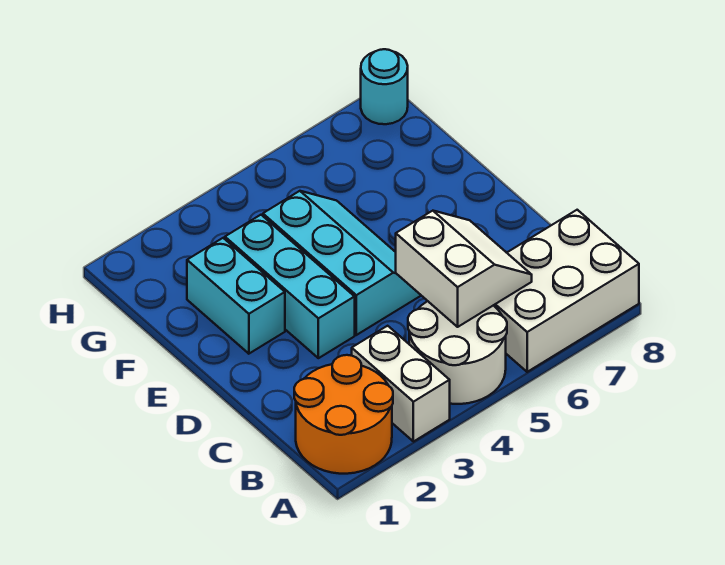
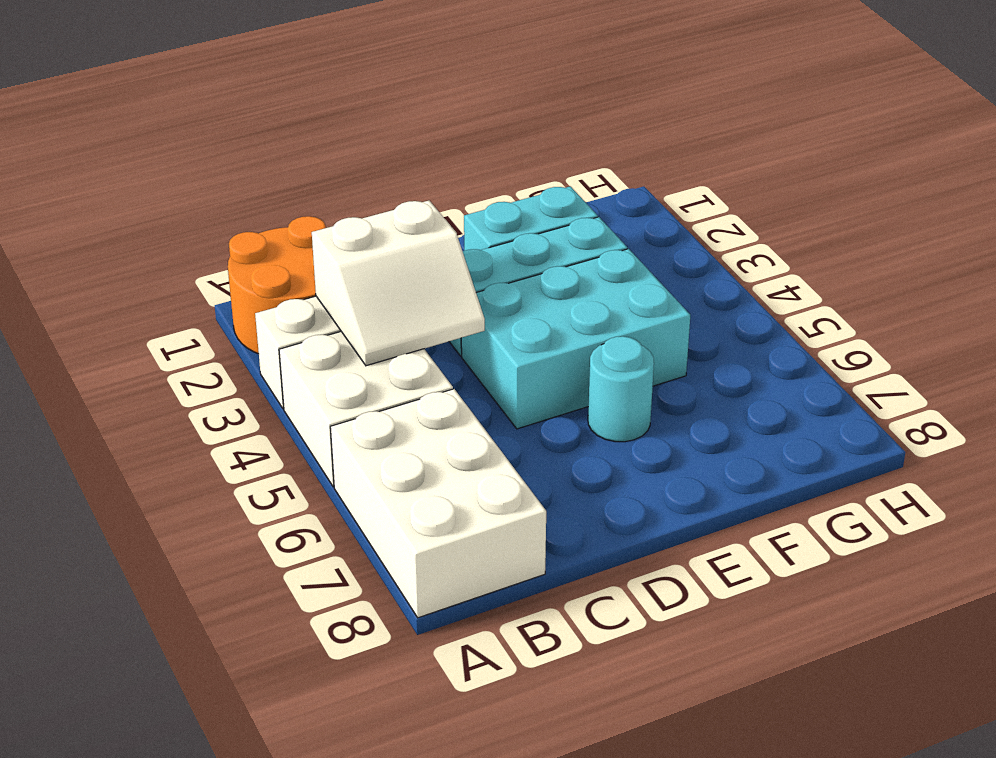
white round brick A4:B5 level 1 -> white brick A4:B5 level 1
white slope B5:C6 level 2 top 5 -> white slope B3:C4 level 2 top 3
cyan slope D4:F5 level 1 top 4 -> cyan brick D4:F5 level 1
cyan round brick H8 level 1 -> cyan round brick E6 level 1

